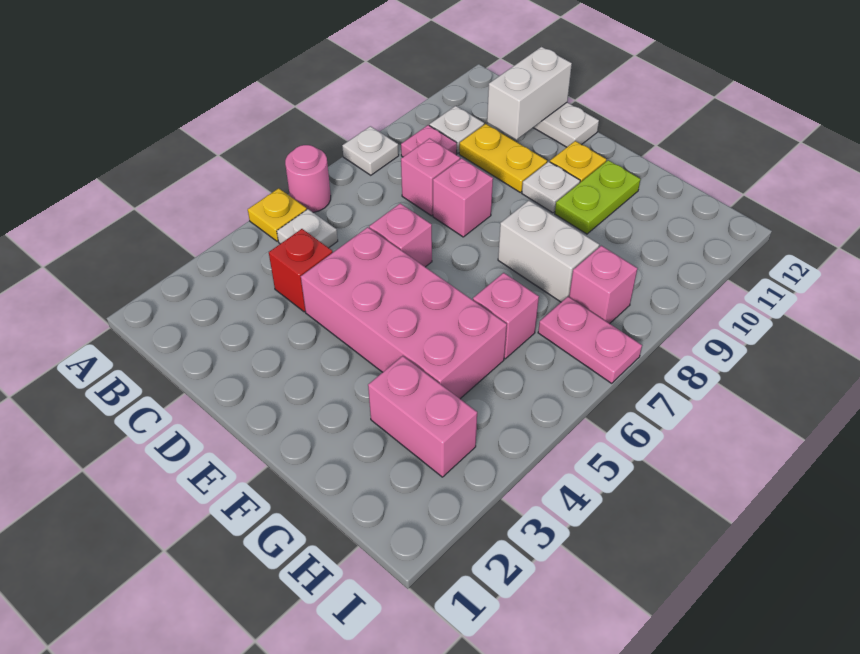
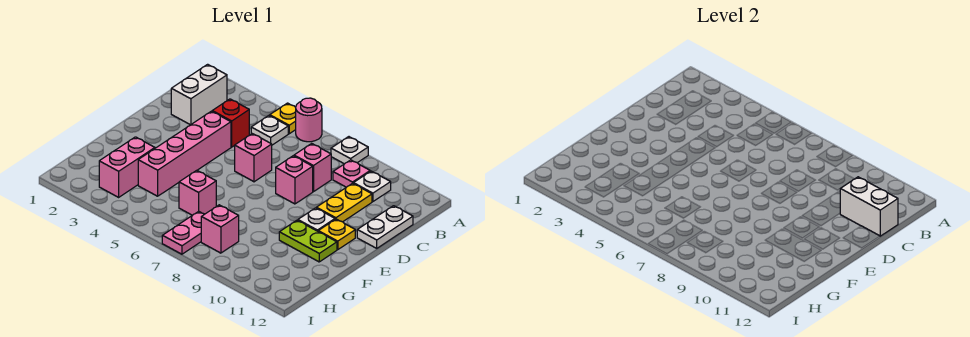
pink brick D4:G5 level 1 -> pink brick D4:G4 level 1
white brick F8:G8 level 1 -> white brick B2:C2 level 1

